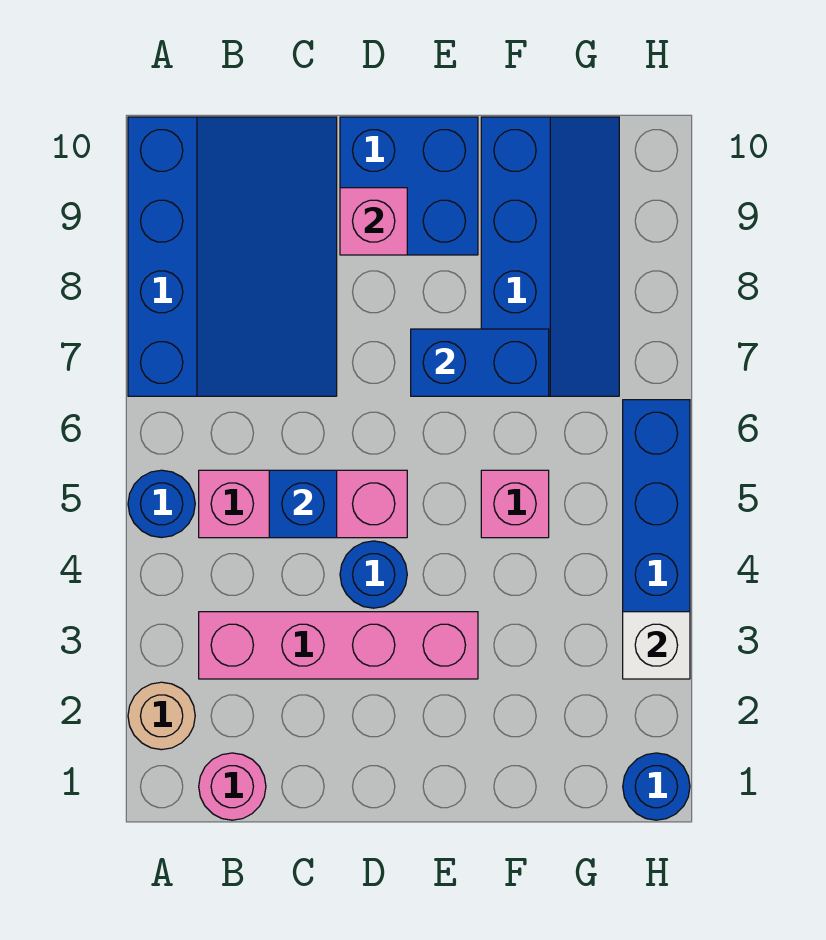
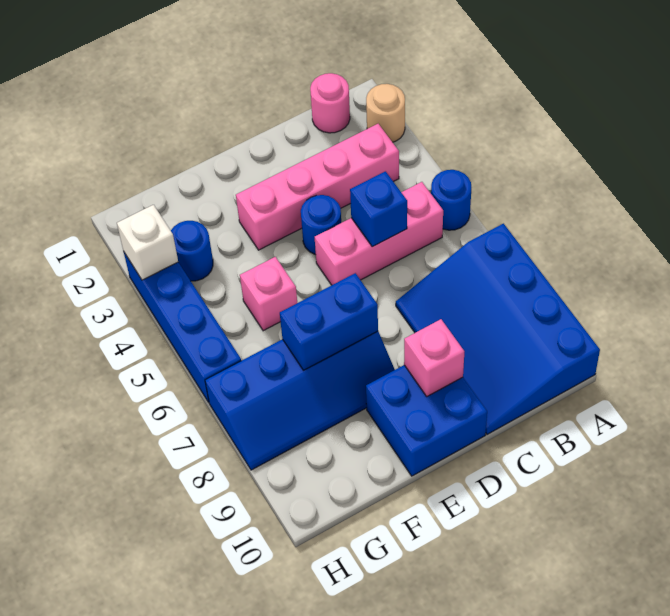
blue slope F7:G10 level 1 top F -> blue slope E7:H8 level 1 top 7
blue round brick H1 level 1 -> blue round brick G3 level 1

